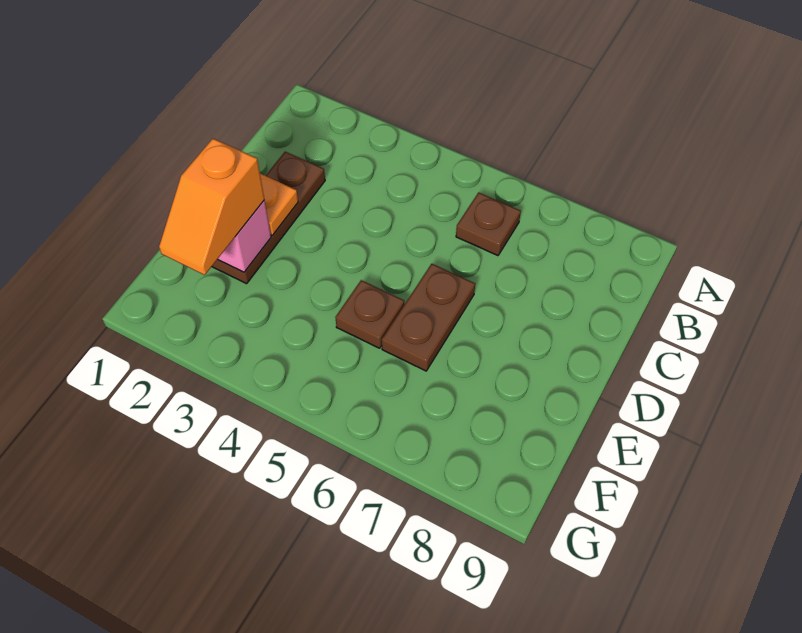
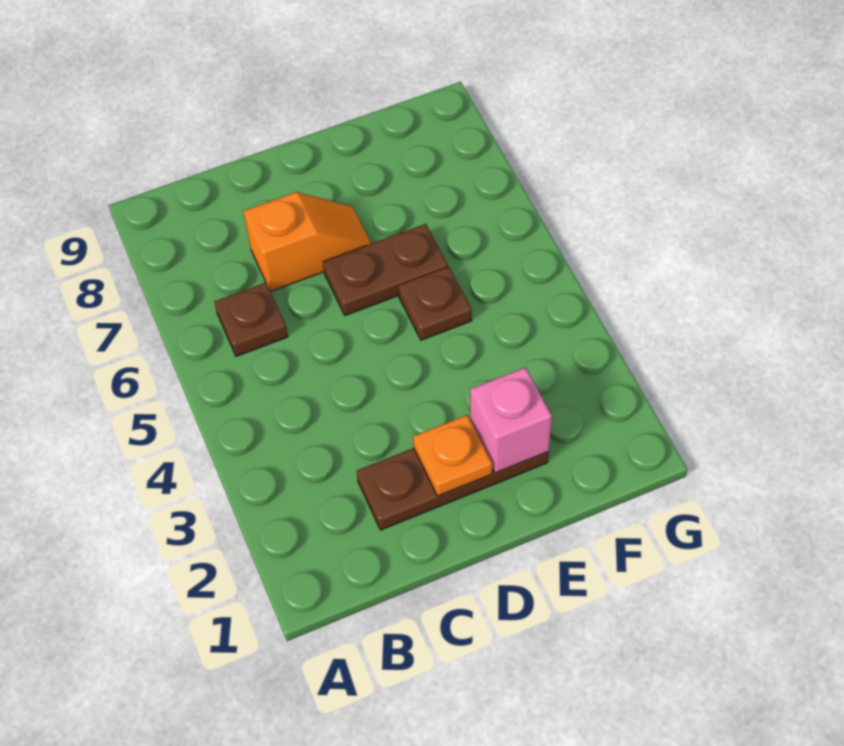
orange slope E2:F2 level 3 top E -> orange slope C7:D7 level 1 top C

